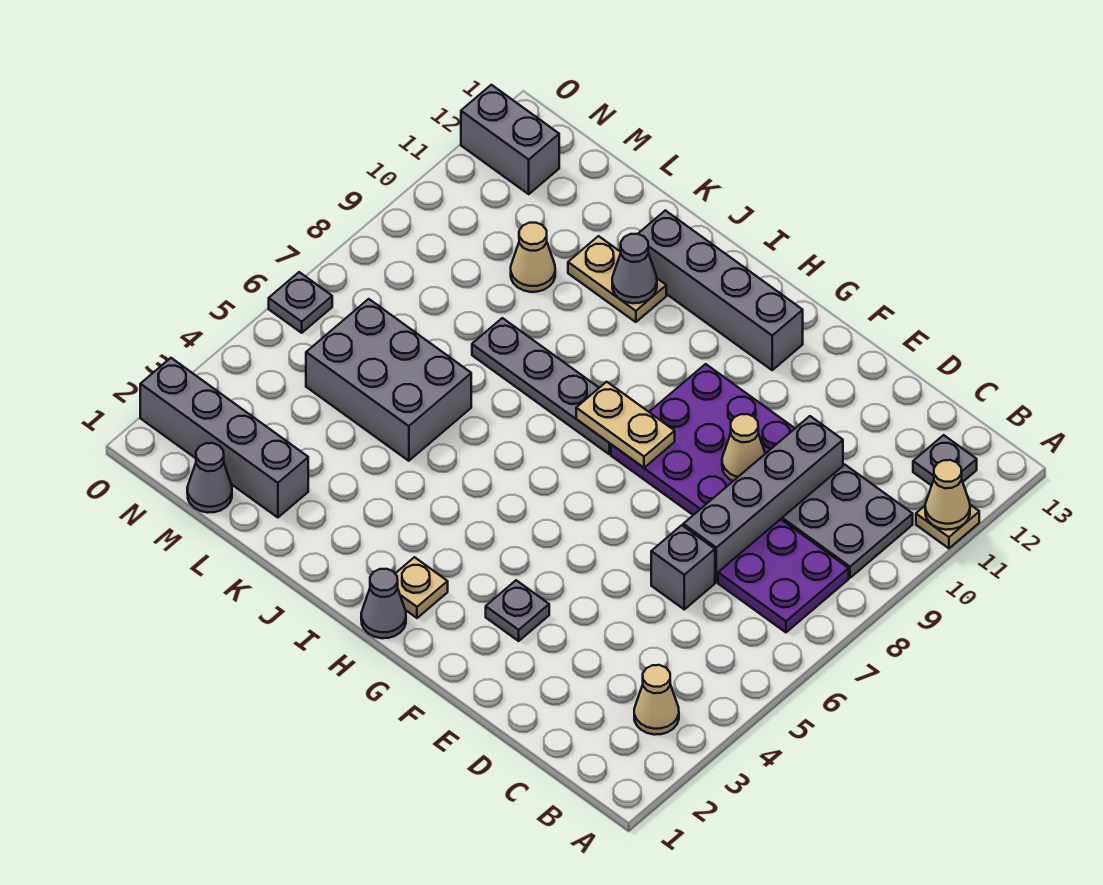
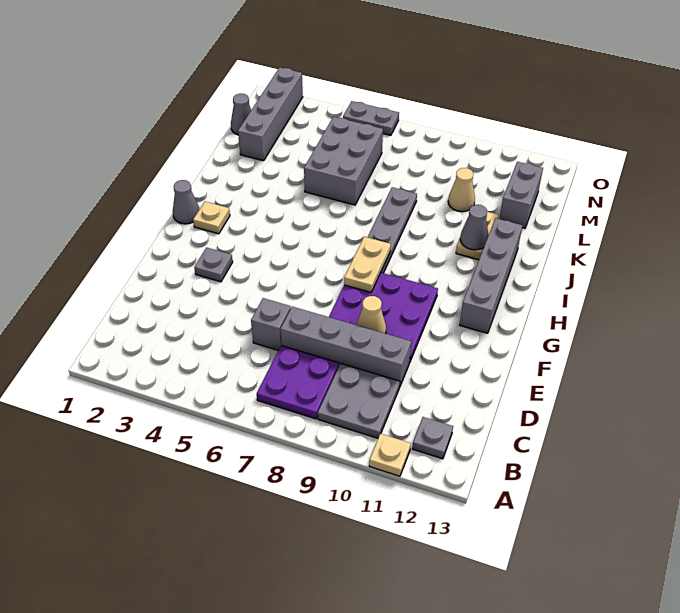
tan cone A11 level 2 -> none
tan cone B3 level 1 -> none
grey brick N12:O12 level 1 -> grey brick L12:M12 level 1
grey plate O6 level 1 -> grey plate O5:O6 level 1

